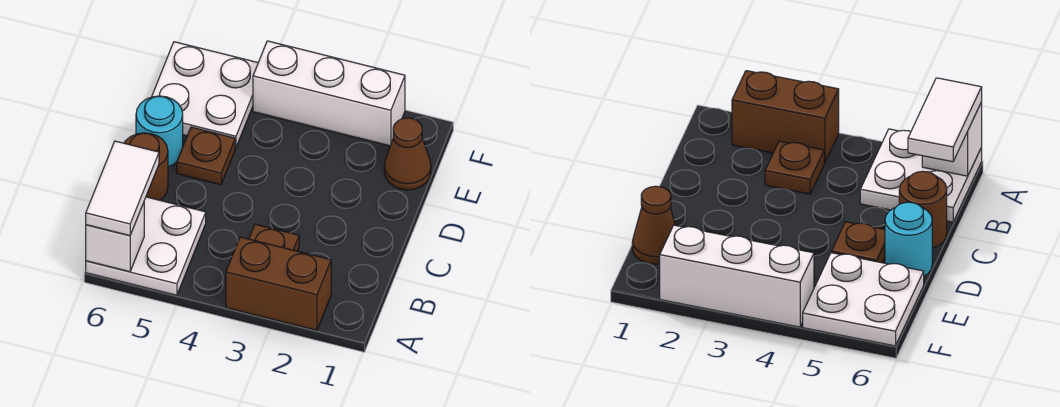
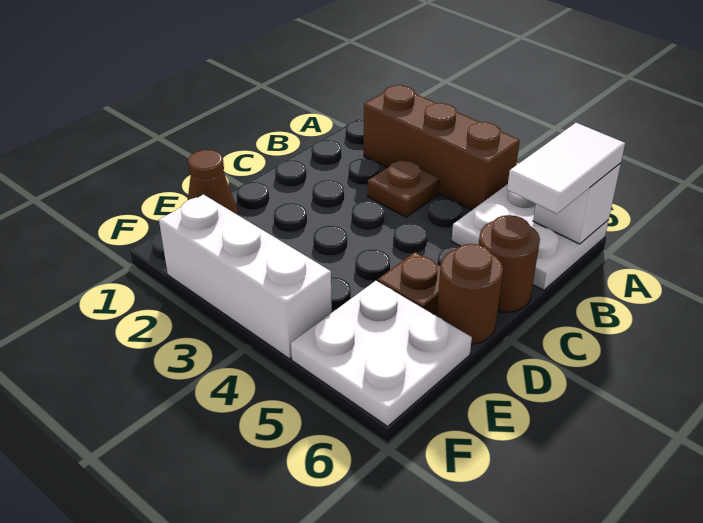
brown brick A2:A3 level 1 -> brown brick A2:A4 level 1
cyan round brick D6 level 1 -> brown round brick D6 level 1

